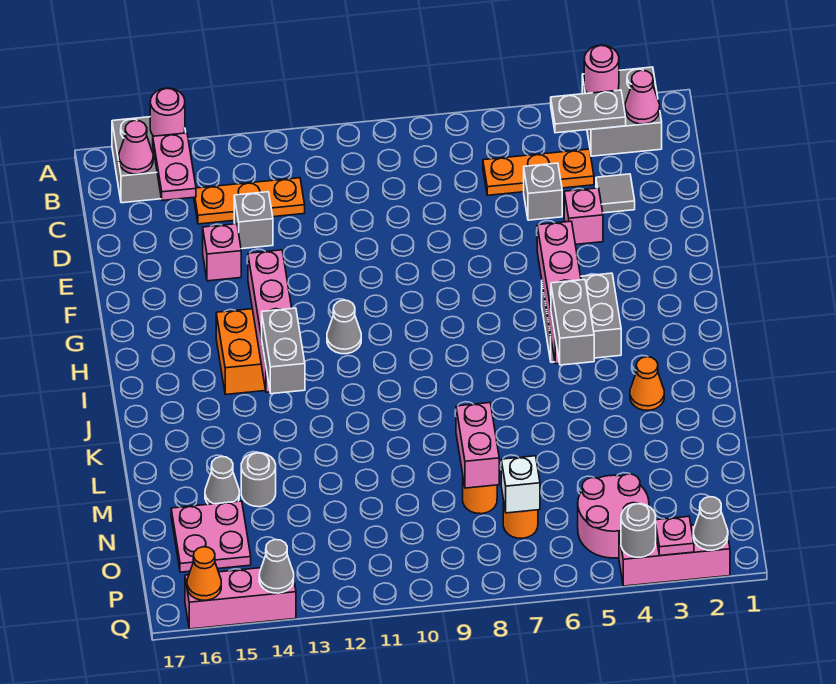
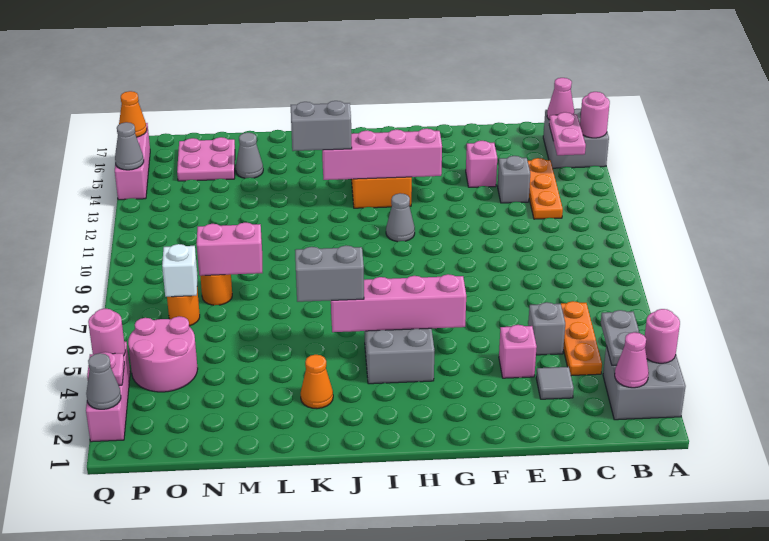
pink plate B15:C15 level 2 -> pink plate B14:B15 level 2
grey round brick M14 level 1 -> none
grey round brick Q4 level 2 -> pink round brick Q4 level 2

